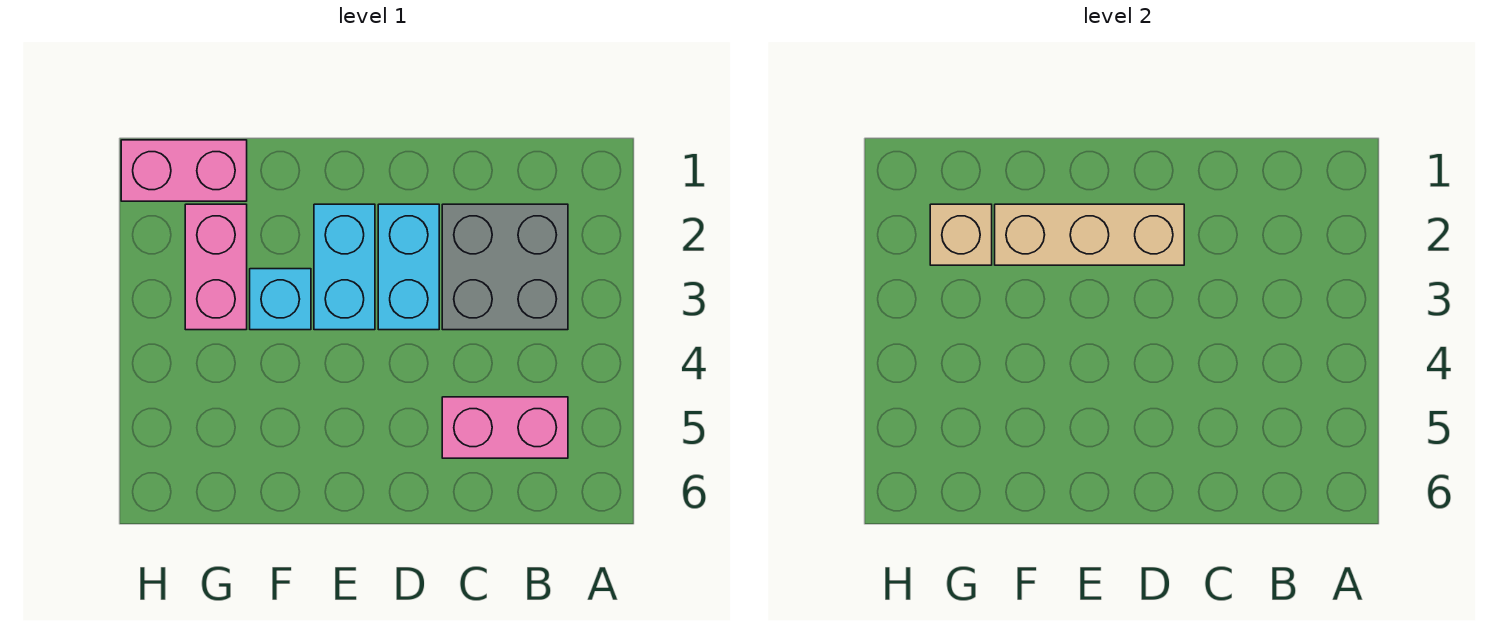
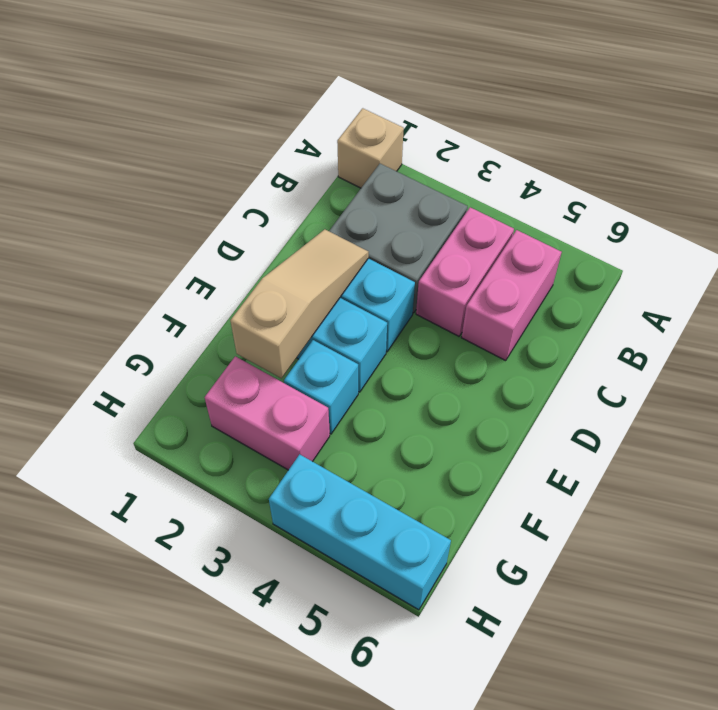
tan brick D2:F2 level 2 -> tan slope D2:F2 level 2 top F
pink brick G1:H1 level 1 -> pink brick B4:C4 level 1
tan brick G2 level 2 -> tan brick A1 level 1
none -> cyan brick H4:H6 level 1

